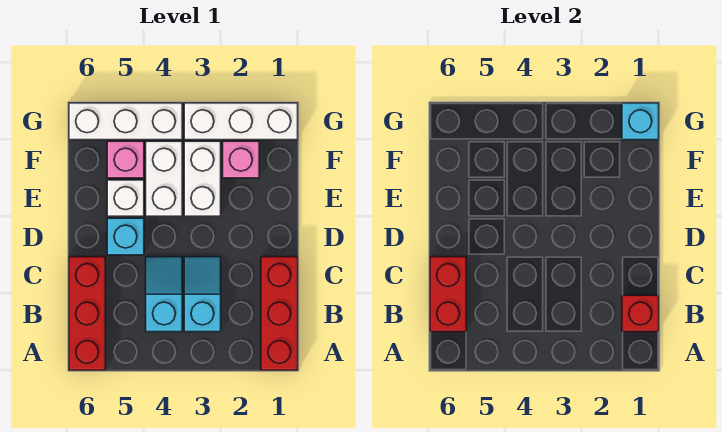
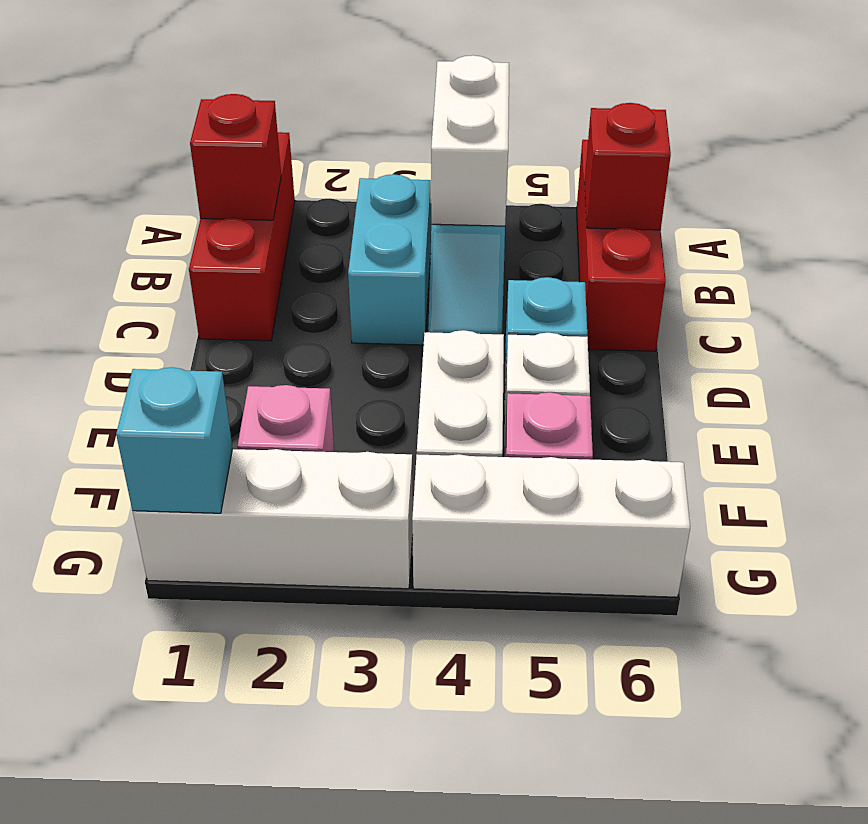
cyan slope B3:C3 level 1 top B -> cyan brick B3:C3 level 1
red brick B6:C6 level 2 -> red brick B6 level 2
white brick E3:F3 level 1 -> white brick A4:B4 level 2

